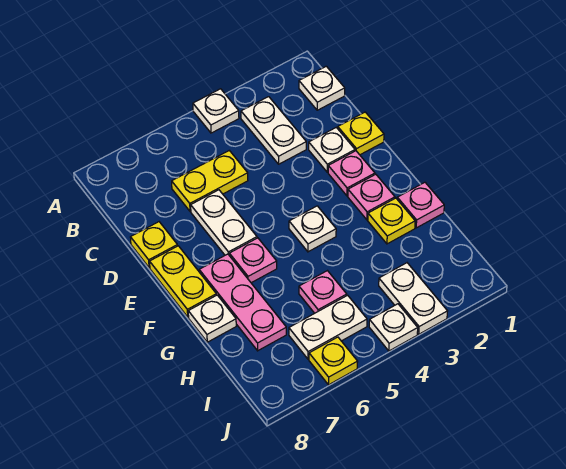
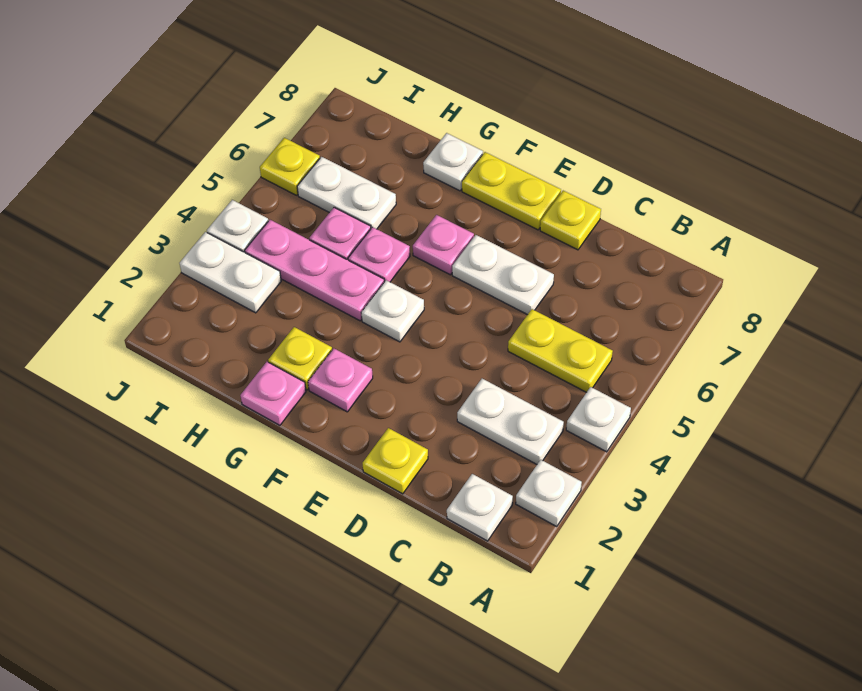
yellow plate C5:C6 level 1 -> yellow plate B5:C5 level 1
white plate D2 level 1 -> white plate A2 level 1
pink plate E2 level 1 -> pink plate G5 level 1
pink plate F7:H7 level 1 -> pink plate G4:I4 level 1
white plate I5:I6 level 1 -> white plate H6:I6 level 1

